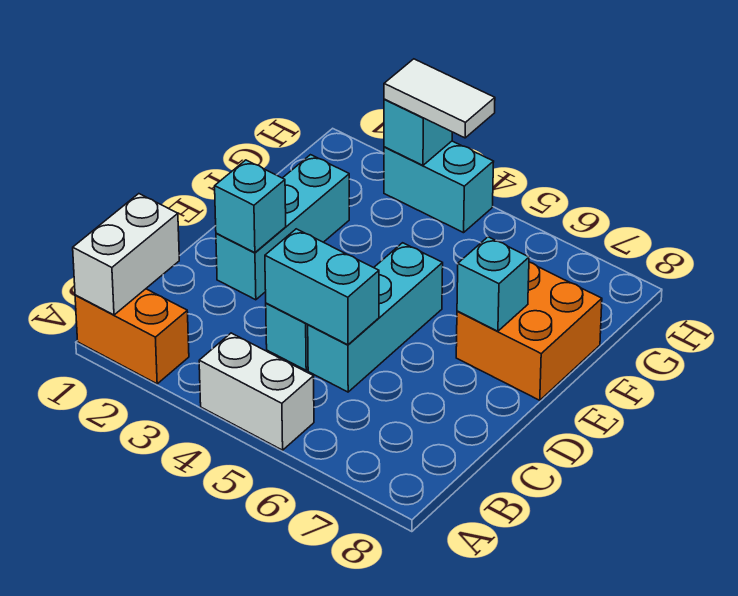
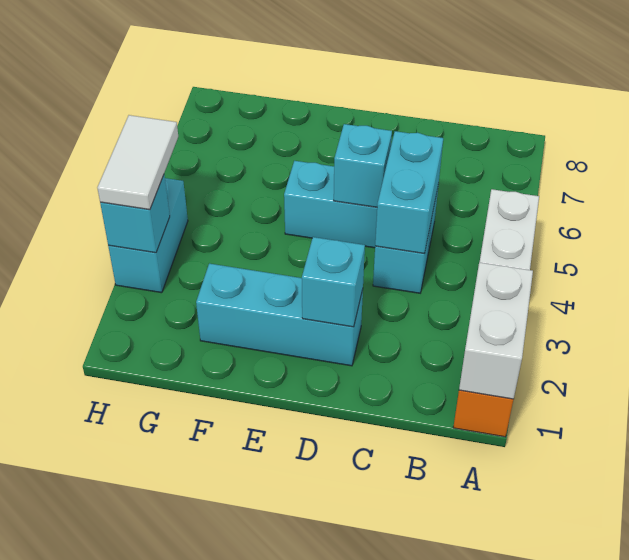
white brick A1:B1 level 2 -> white brick A1:A2 level 2
orange brick E7:F8 level 1 -> none
cyan brick E7 level 2 -> cyan brick D5 level 2

